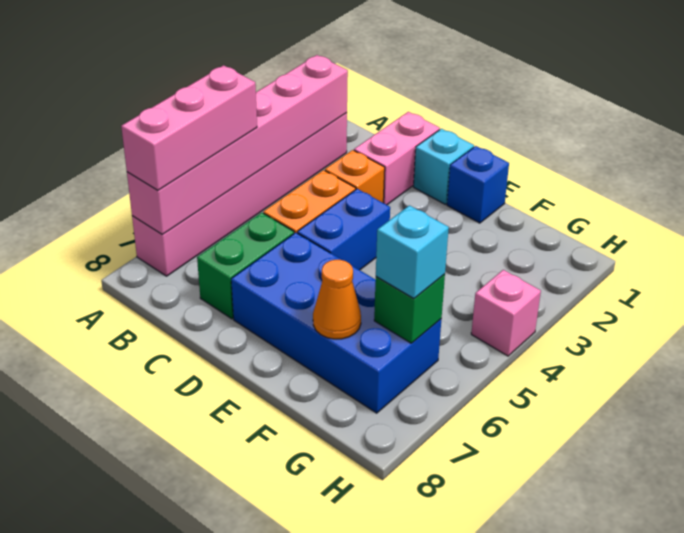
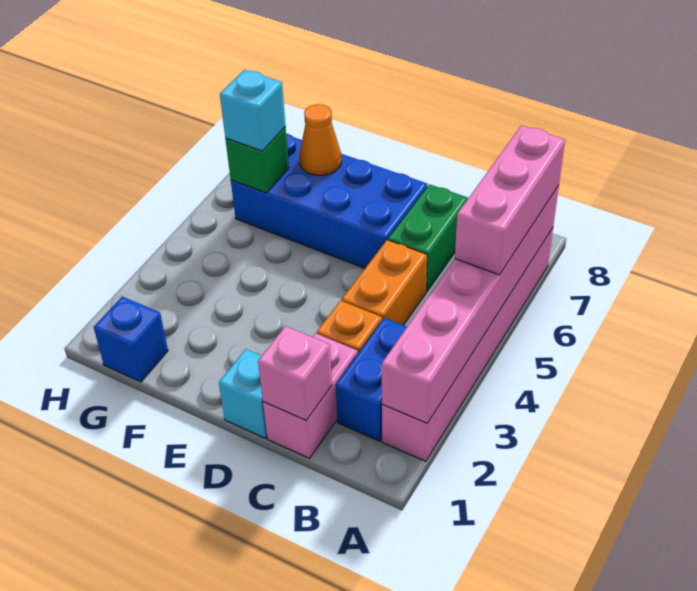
blue brick D4:D5 level 1 -> blue brick B2:B3 level 1
blue brick E1 level 1 -> blue brick G1 level 1
pink brick H4 level 1 -> pink brick C1 level 2

